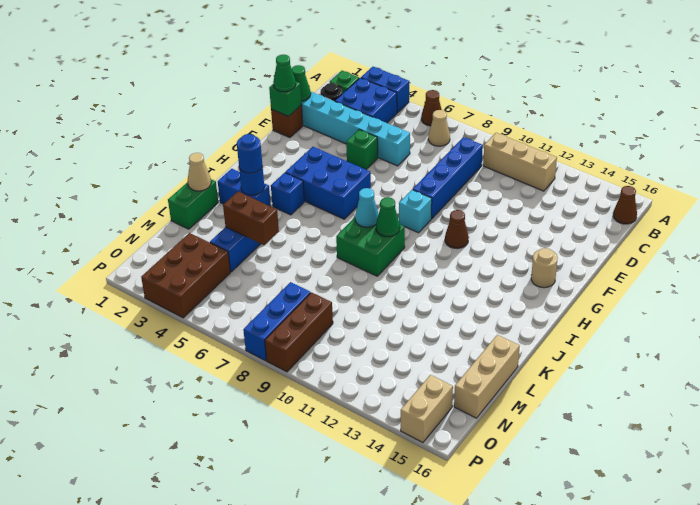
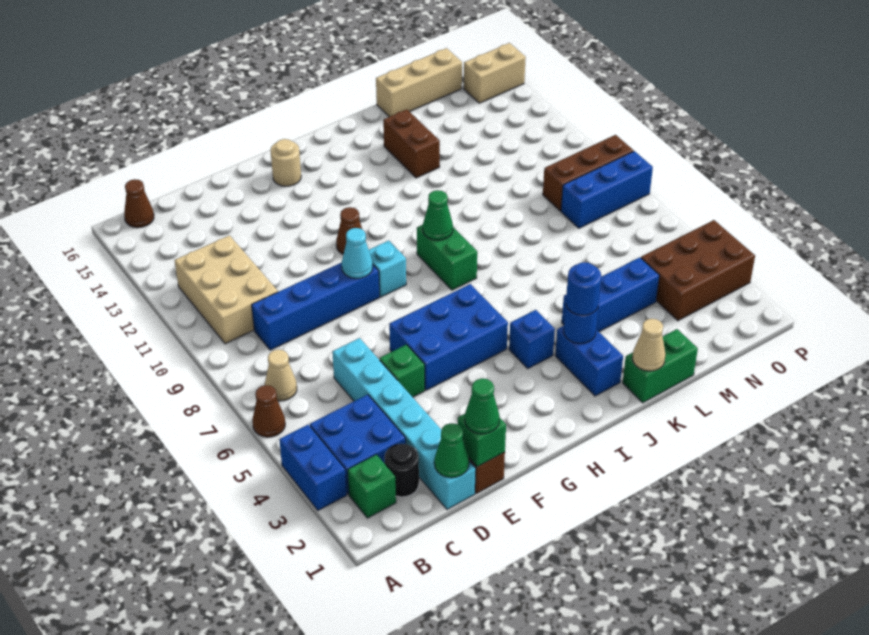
tan brick B10:B12 level 1 -> tan brick B10:C12 level 1
blue brick G4:H6 level 1 -> blue brick F5:H6 level 1
green brick I8:J9 level 1 -> green brick I8:I9 level 1
cyan cone I8 level 2 -> cyan cone F9 level 2
brown brick L4:L5 level 2 -> brown brick K13:K14 level 1

